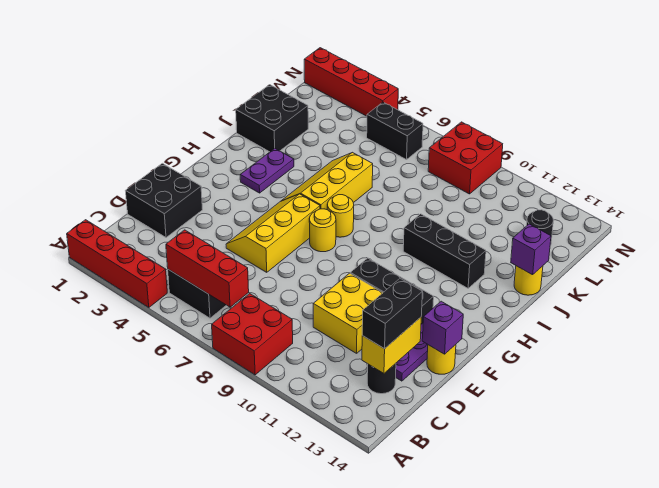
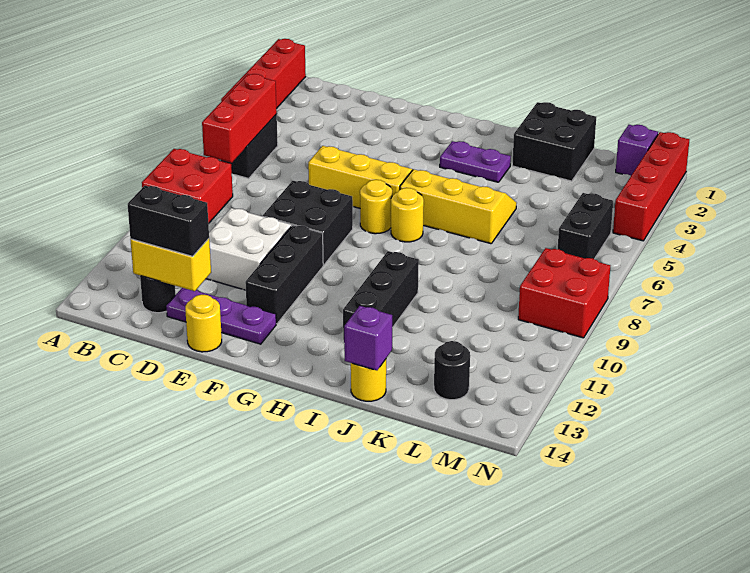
black brick D1:E2 level 1 -> black brick E8:F9 level 1
yellow brick D10:E11 level 1 -> white brick D10:E11 level 1
purple brick E14 level 2 -> purple brick M1 level 1

